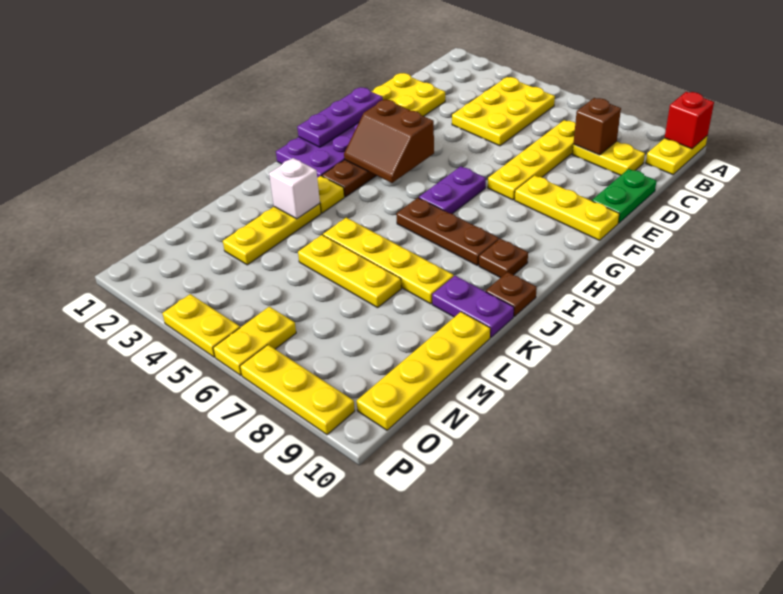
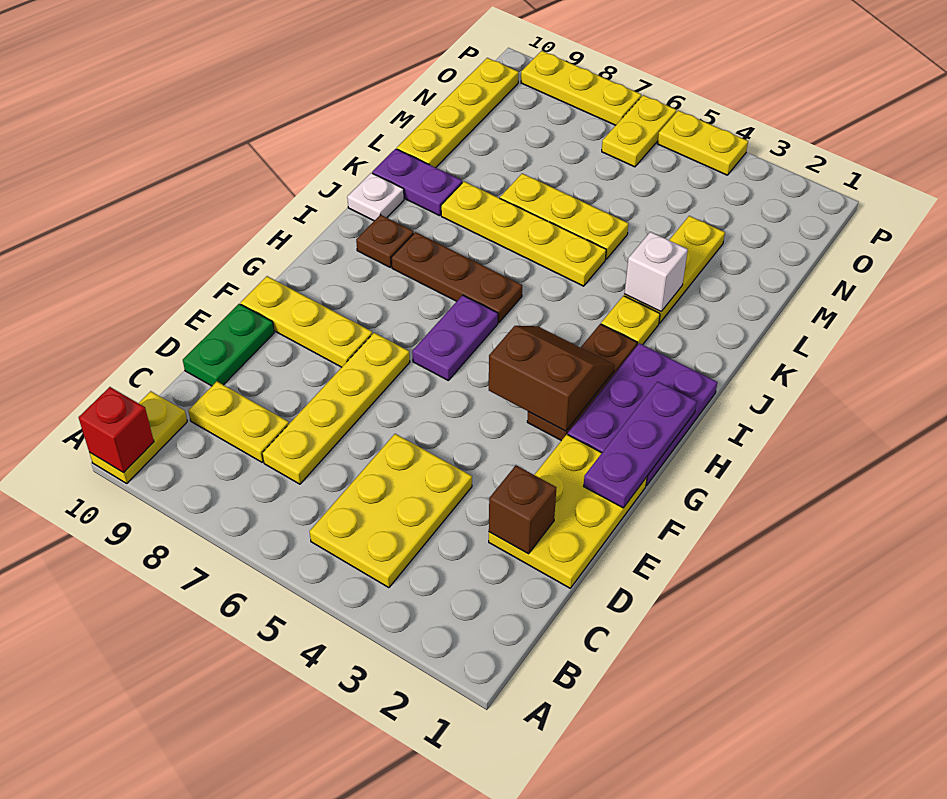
brown brick C8 level 2 -> brown brick D2 level 2
brown plate J10 level 1 -> white plate J10 level 1

